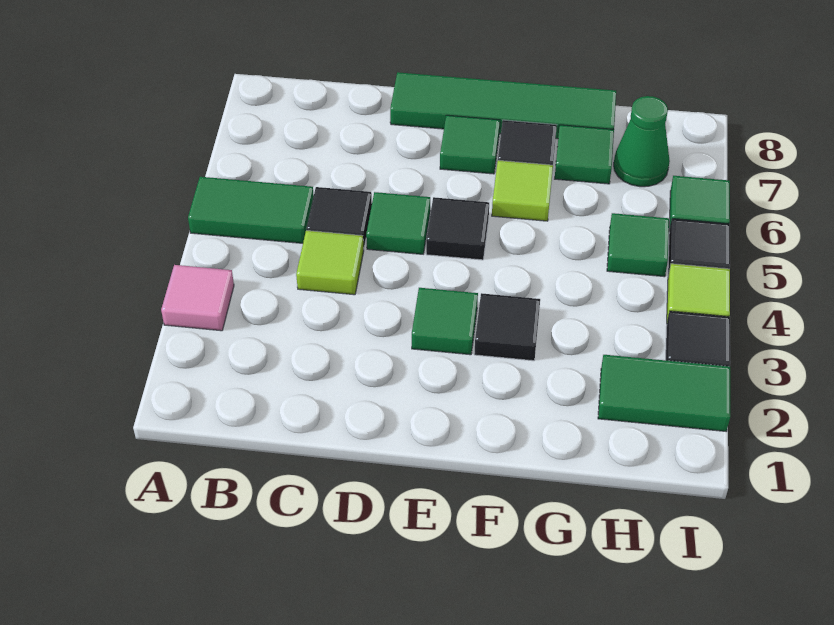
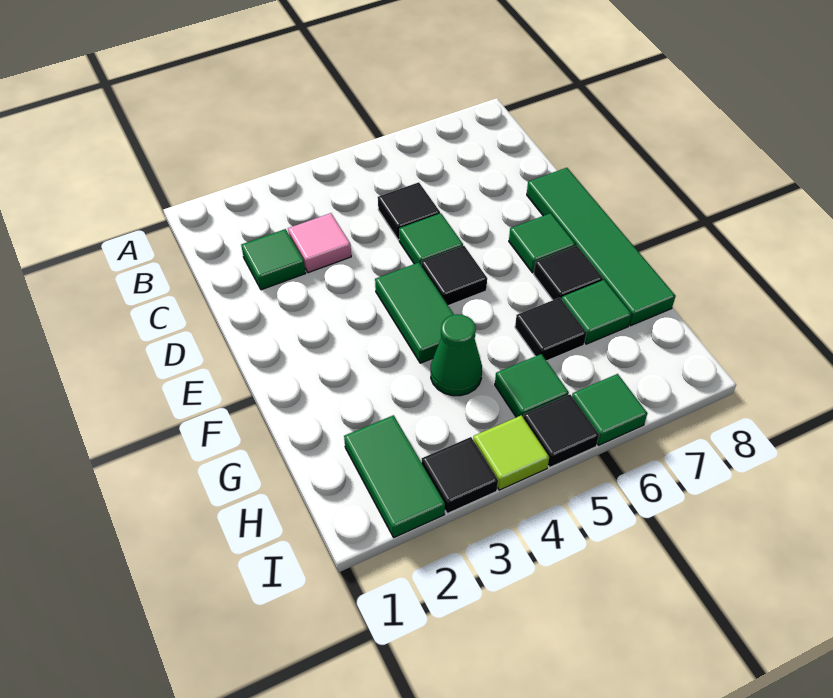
pink tile A3 level 1 -> pink tile C3 level 1
green tile A5:B5 level 1 -> green tile E4:F4 level 1
lime tile C4 level 1 -> none
green tile E3 level 1 -> green tile C2 level 1
black tile F3 level 1 -> black tile G6 level 1
lime tile F6 level 1 -> none
green cone H7 level 1 -> green cone G4 level 1

